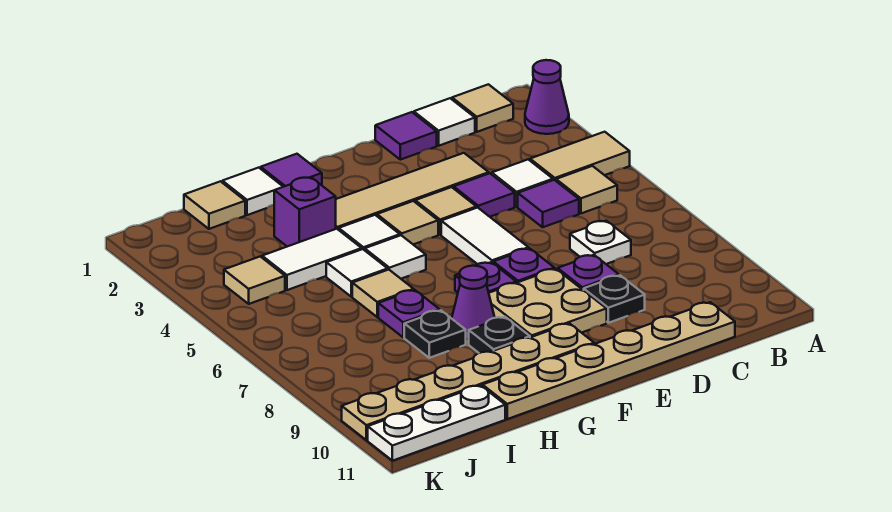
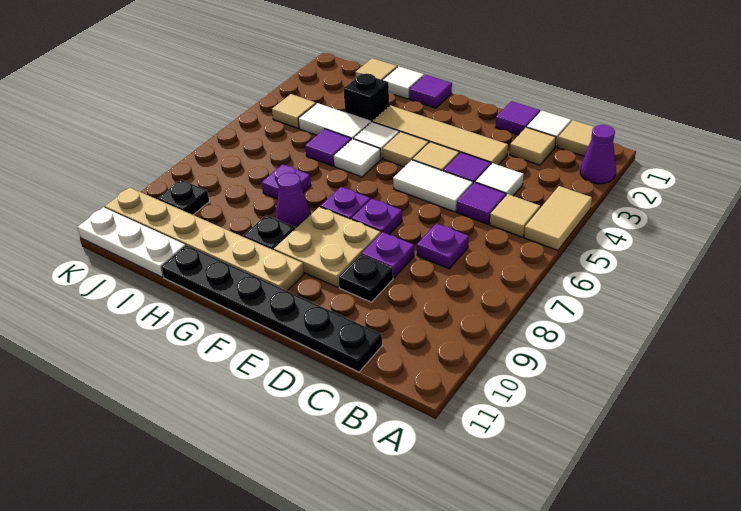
tan tile A4:B4 level 1 -> tan tile A4:A5 level 1
white plate C7 level 1 -> purple plate C7 level 1
tan plate C11:H11 level 1 -> black plate C11:H11 level 1
white tile E5:E6 level 1 -> white tile D5:E5 level 1
purple brick H3 level 1 -> black brick H3 level 1
white tile H5 level 1 -> purple tile H5 level 1
tan tile H6 level 1 -> tan tile C2 level 1
black plate H8 level 1 -> black plate J9 level 1

